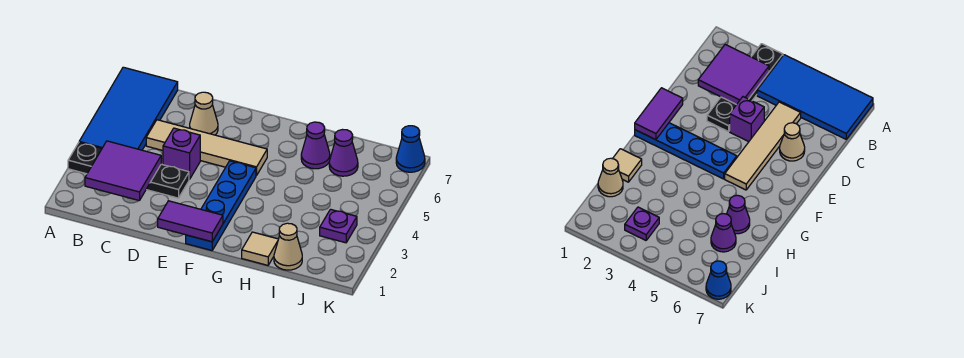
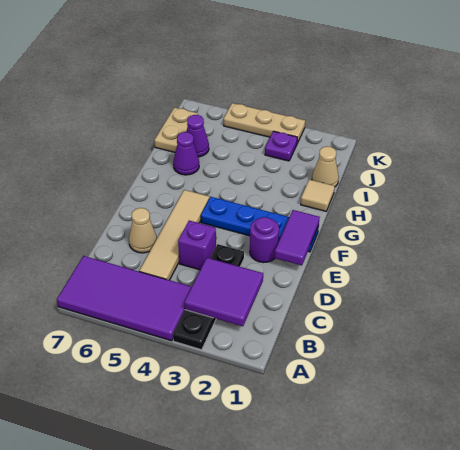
blue tile A4:B7 level 1 -> purple tile A4:B7 level 1
none -> purple round brick E2 level 1
none -> tan plate I7:J7 level 1
none -> tan plate K3:K5 level 1
blue cone K7 level 1 -> none

